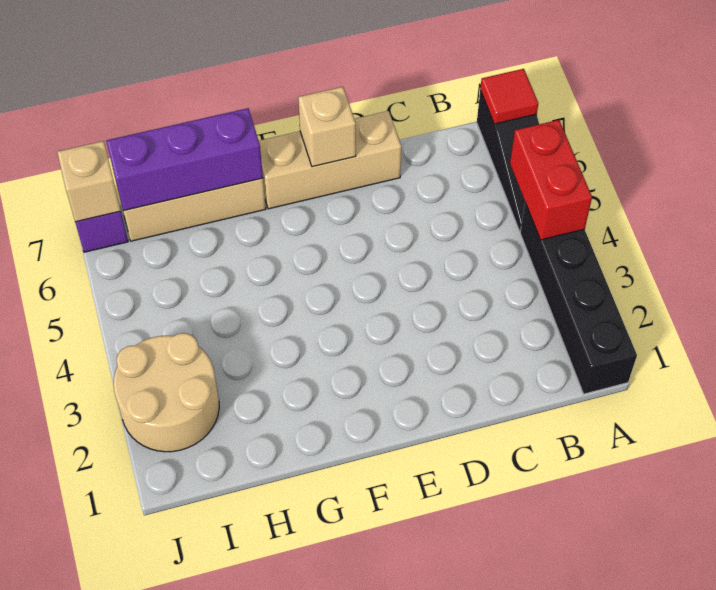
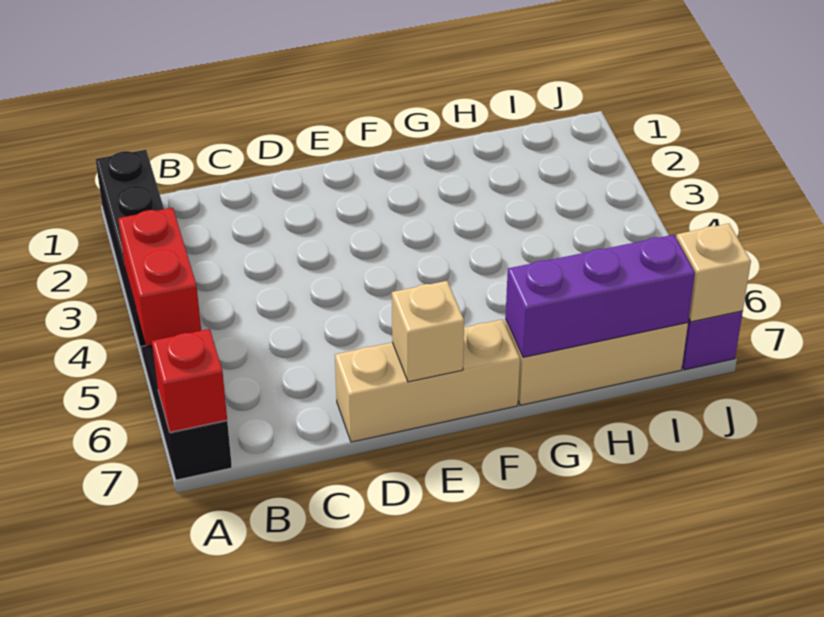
red tile A7 level 2 -> red brick A7 level 2
tan round brick I2:J3 level 1 -> none

